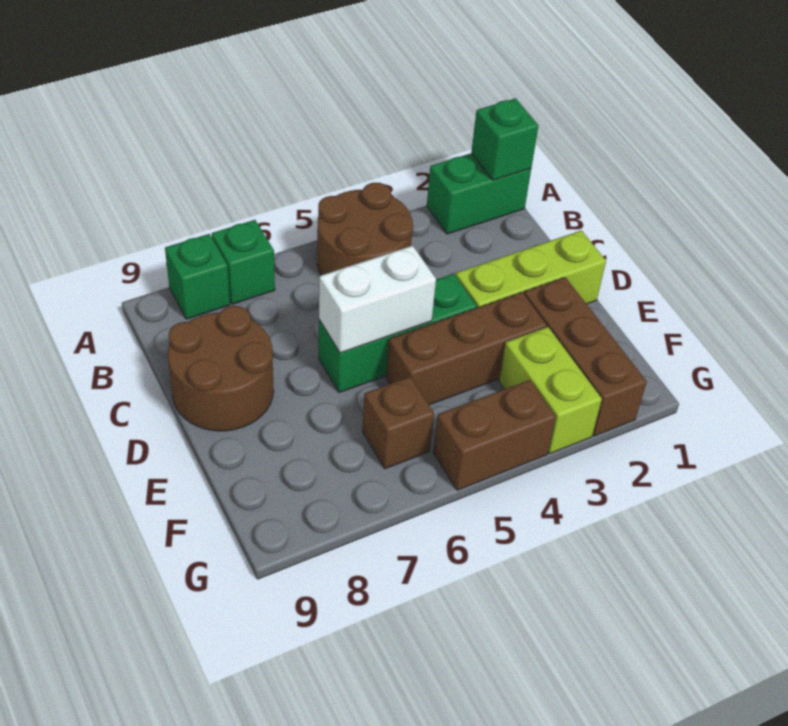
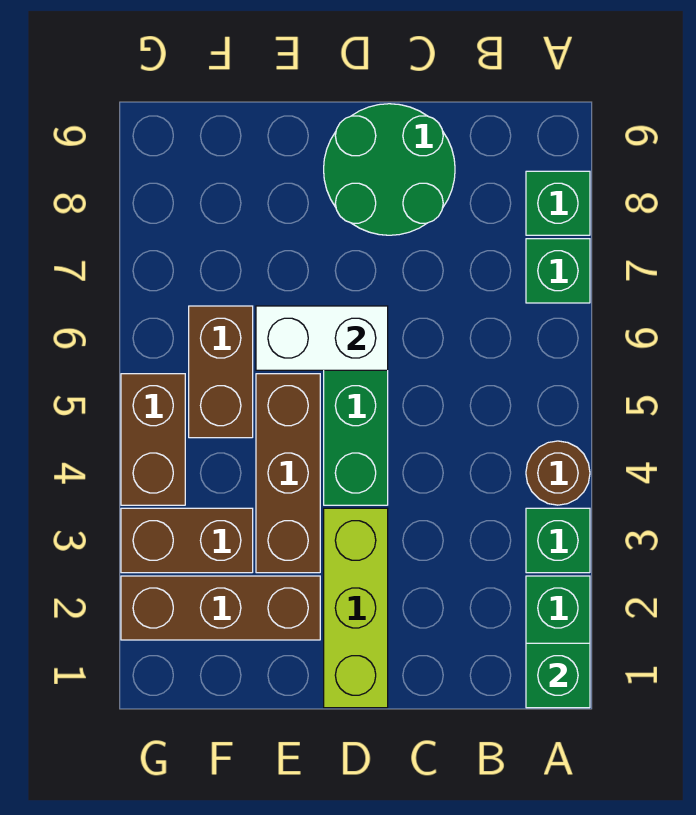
none -> green brick A3 level 1
brown round brick A4:B5 level 1 -> brown round brick A4 level 1
brown round brick C8:D9 level 1 -> green round brick C8:D9 level 1
white brick D5:D6 level 2 -> white brick D6:E6 level 2
lime brick F3:G3 level 1 -> brown brick F3:G3 level 1
brown brick F6 level 1 -> brown brick F5:F6 level 1

